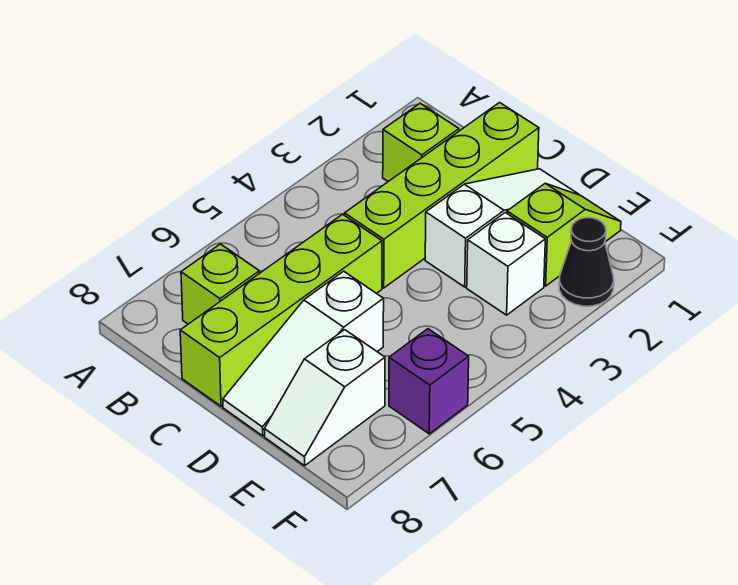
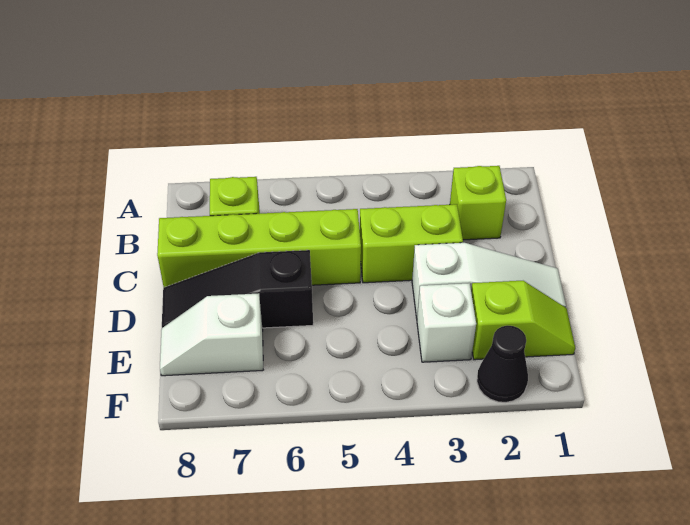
lime brick C1:C4 level 1 -> lime brick C3:C4 level 1
white slope D6:D8 level 1 top 6 -> black slope D6:D8 level 1 top 6
purple brick F6 level 1 -> none

